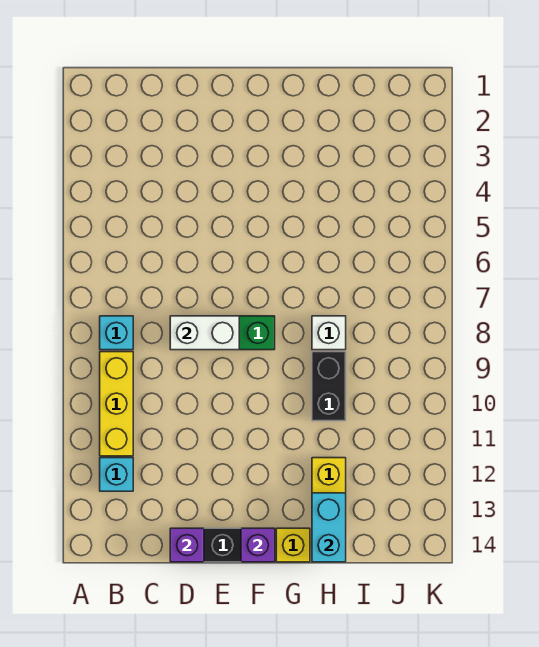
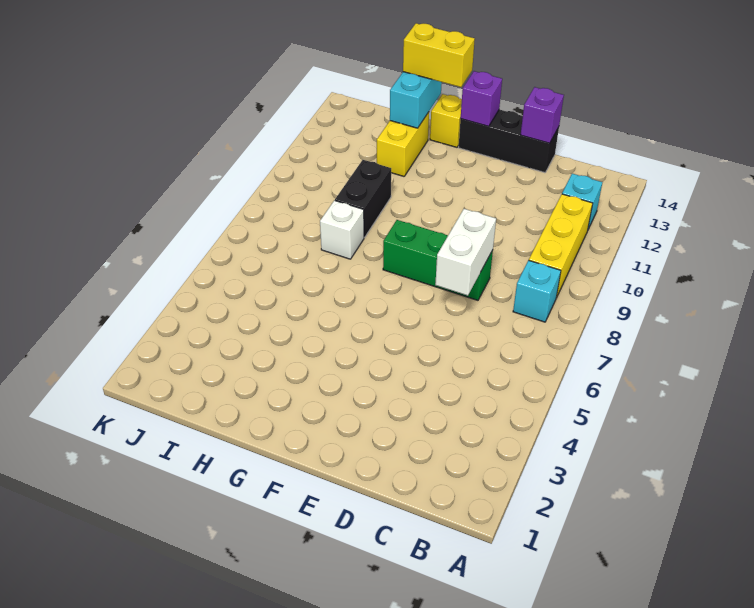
white brick D8:E8 level 2 -> white brick D7:D8 level 2
none -> yellow brick G14:H14 level 3

